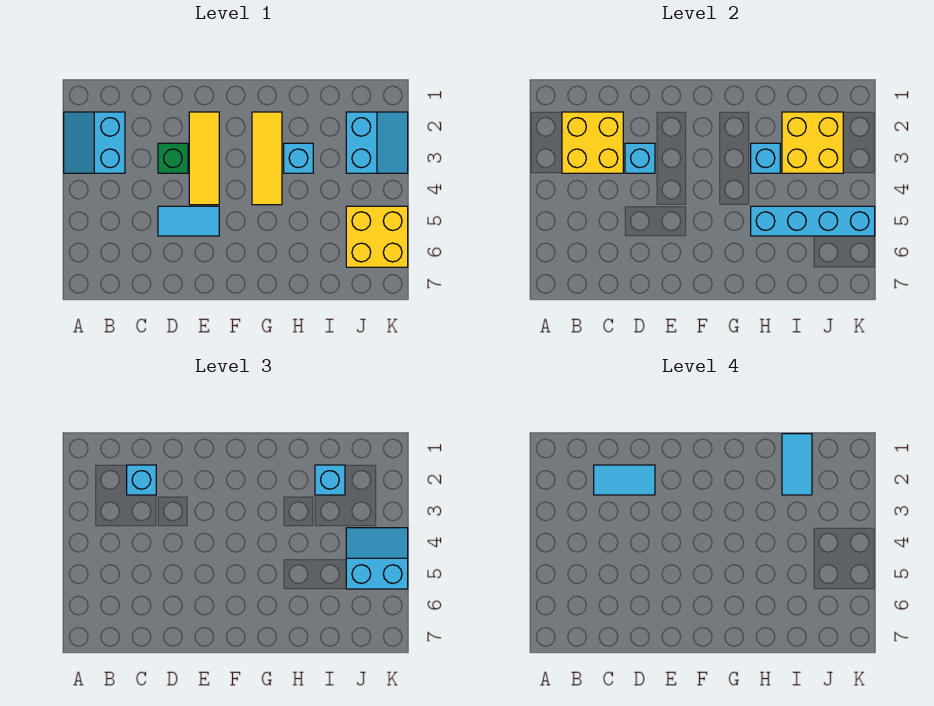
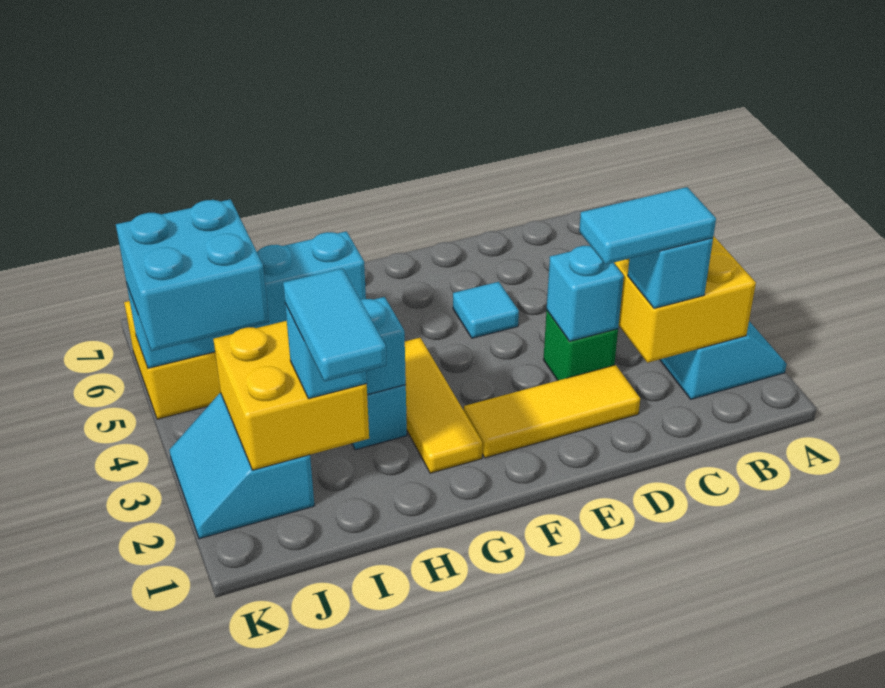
cyan tile D5:E5 level 1 -> cyan tile E5 level 1
yellow tile E2:E4 level 1 -> yellow tile D2:F2 level 1
cyan slope J4:K5 level 3 top 5 -> cyan brick J4:K5 level 3

